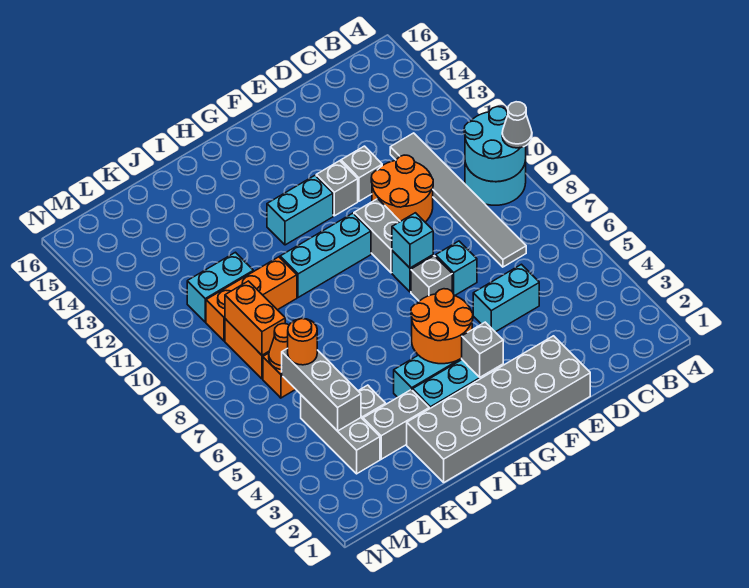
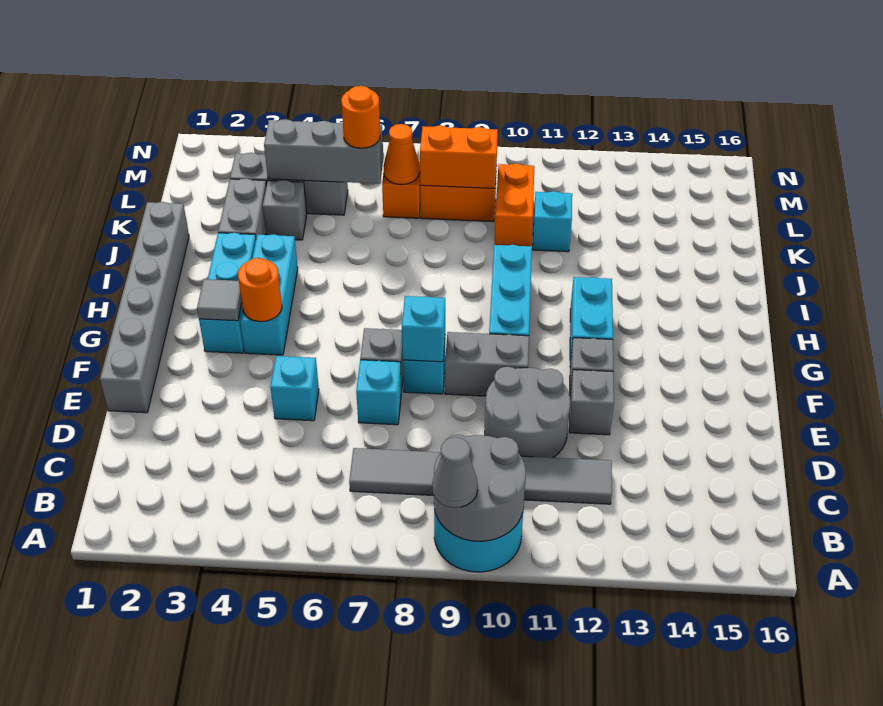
cyan round brick A9:B10 level 2 -> grey round brick A9:B10 level 2
cyan brick D5:E5 level 1 -> cyan brick E5 level 1
orange round brick D10:E11 level 1 -> grey round brick D10:E11 level 1
grey brick E1:J2 level 1 -> grey brick E1:J1 level 1
grey brick G3 level 2 -> grey tile G3 level 2
orange round brick G4:H5 level 2 -> orange round brick G4 level 2
orange brick J10:L10 level 1 -> orange brick K10:L10 level 1
cyan brick K11:L11 level 1 -> cyan brick K11 level 1

